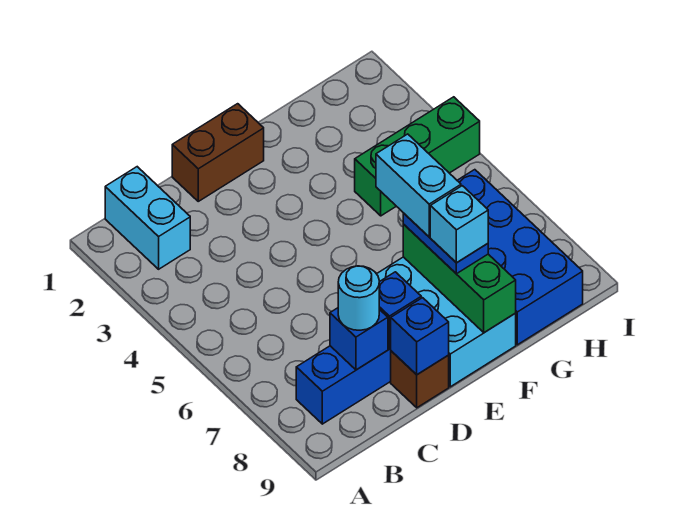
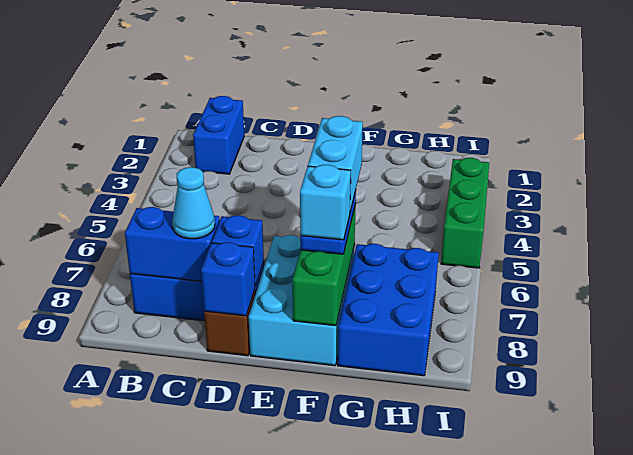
cyan brick B1:B2 level 1 -> blue brick B1:B2 level 1
blue brick C8 level 2 -> blue brick B8:C8 level 2
cyan round brick C8 level 3 -> cyan cone C8 level 3
brown brick D1:E1 level 1 -> none
green brick G4:I4 level 1 -> green brick I3:I5 level 1
blue brick G6:H9 level 1 -> blue brick G7:H9 level 1

